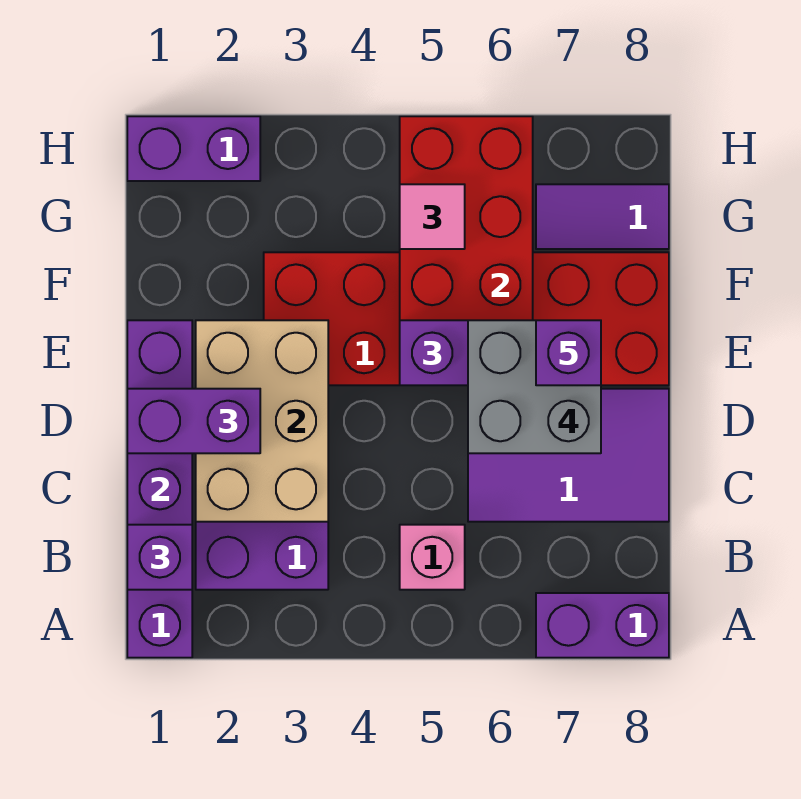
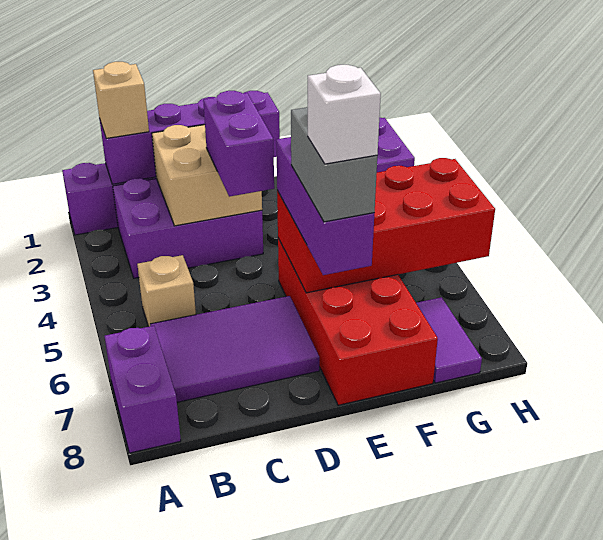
purple brick B1 level 3 -> tan brick B1 level 3
pink brick B5 level 1 -> tan brick B5 level 1
tan brick C2:E3 level 2 -> tan brick C2:D3 level 2
purple tile C6:D8 level 1 -> purple tile B6:D7 level 1
purple brick D1:D2 level 3 -> purple brick D3:D4 level 3
grey brick D6:E7 level 4 -> grey brick E6:E7 level 4
red brick E3:F8 level 1 -> red brick E5:F8 level 1
purple brick E7 level 5 -> white brick E7 level 5
pink tile G5 level 3 -> none

